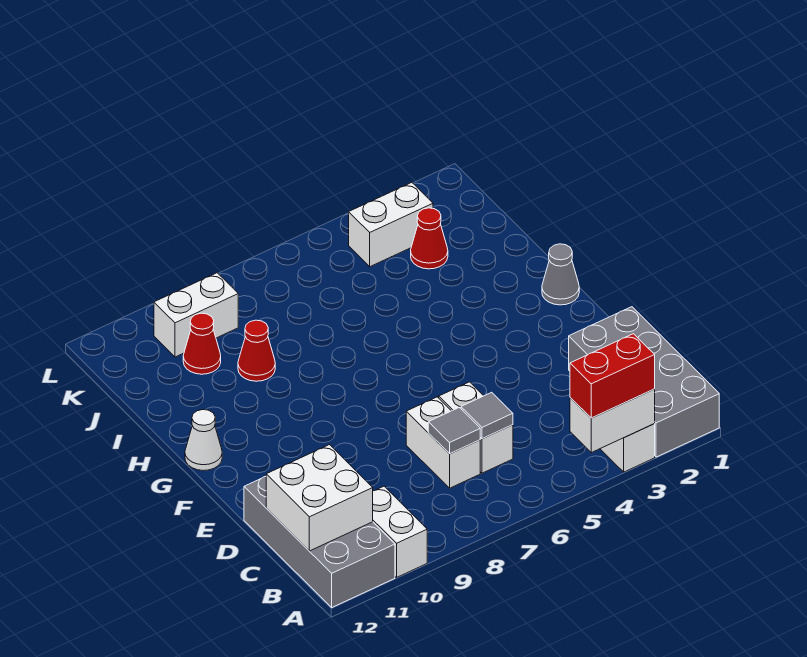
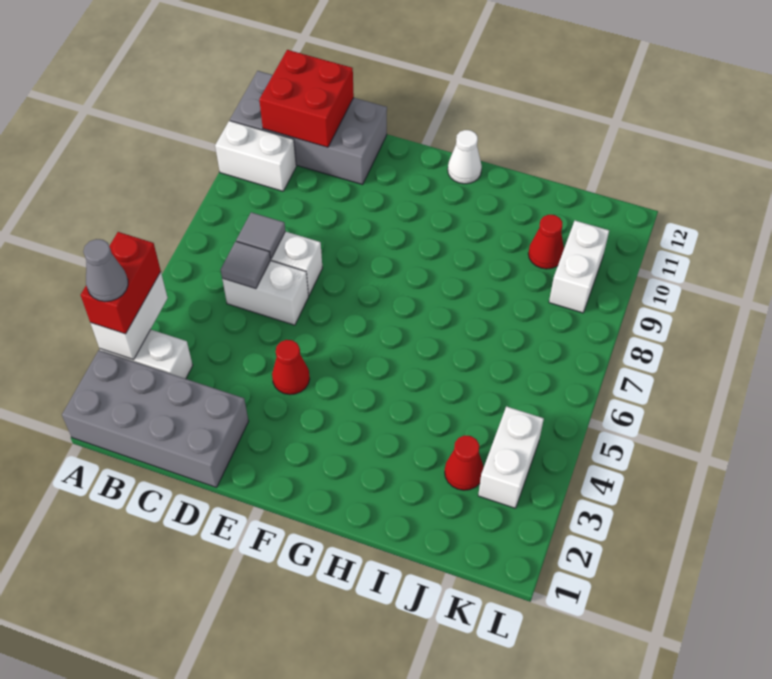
white brick B11:C12 level 2 -> red brick B11:C12 level 2
grey cone G1 level 1 -> grey cone A3 level 4
red cone I9 level 1 -> red cone E4 level 1

